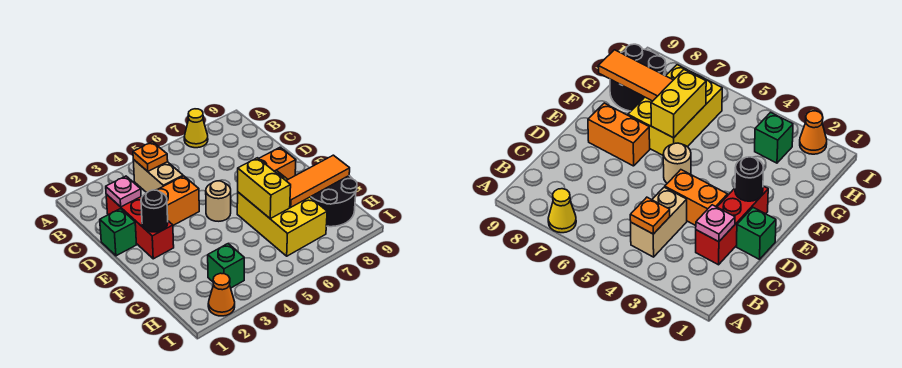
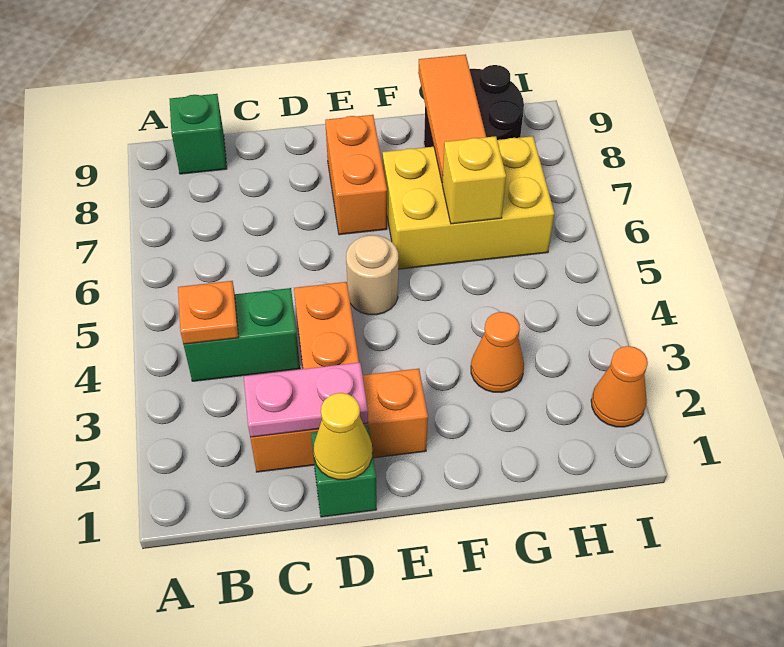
yellow cone A7 level 1 -> yellow cone D1 level 2
tan brick B4:C4 level 1 -> green brick B4:C4 level 1
red brick C2:E2 level 1 -> orange brick C2:E2 level 1
pink plate C2 level 2 -> pink plate C2:D2 level 2
black round brick E2 level 2 -> none
yellow brick F6:G6 level 2 -> yellow brick G6 level 2
none -> orange cone G3 level 1
green brick H3 level 1 -> green brick B9 level 1

